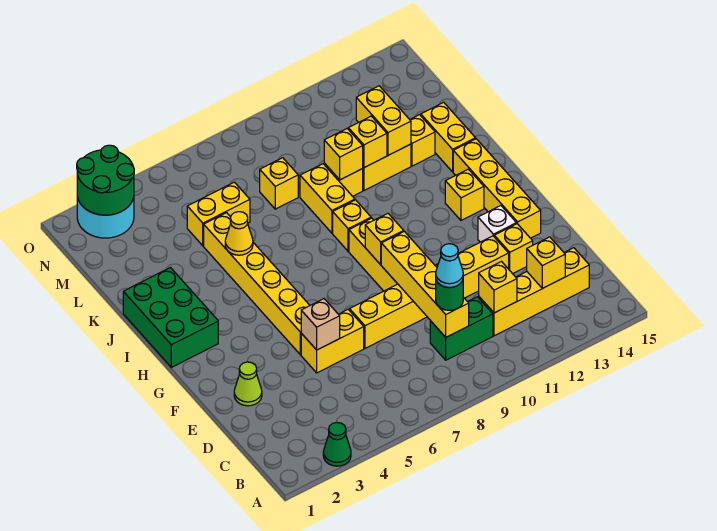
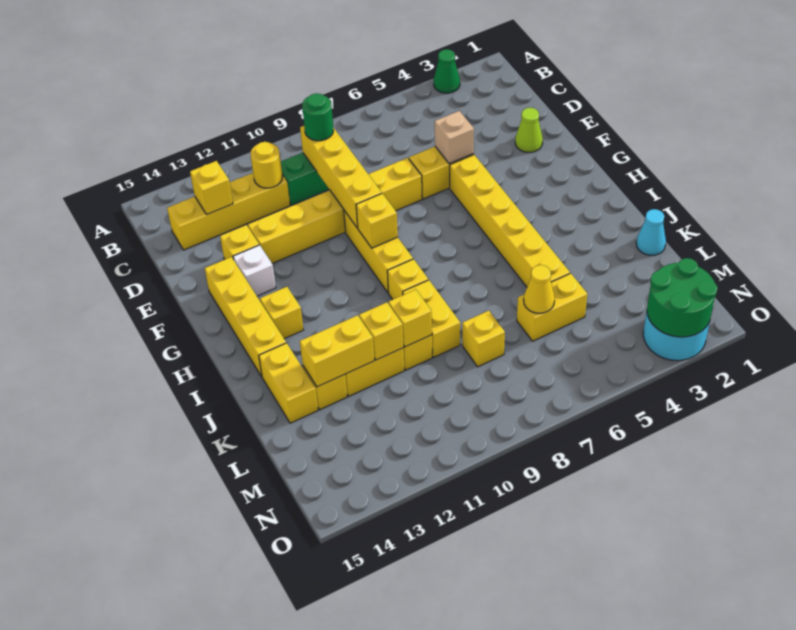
cyan cone C9 level 4 -> cyan cone K1 level 1
yellow brick C11 level 2 -> yellow round brick C11 level 2
green brick H1:J2 level 1 -> none
yellow cone J5 level 2 -> yellow cone L6 level 2
yellow brick K12:L12 level 2 -> yellow brick K12:K13 level 2

